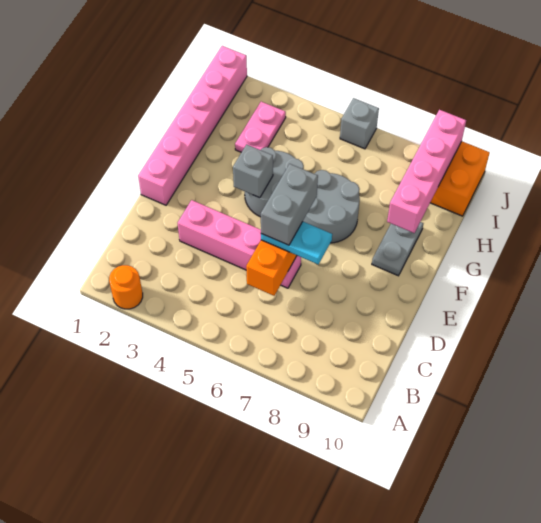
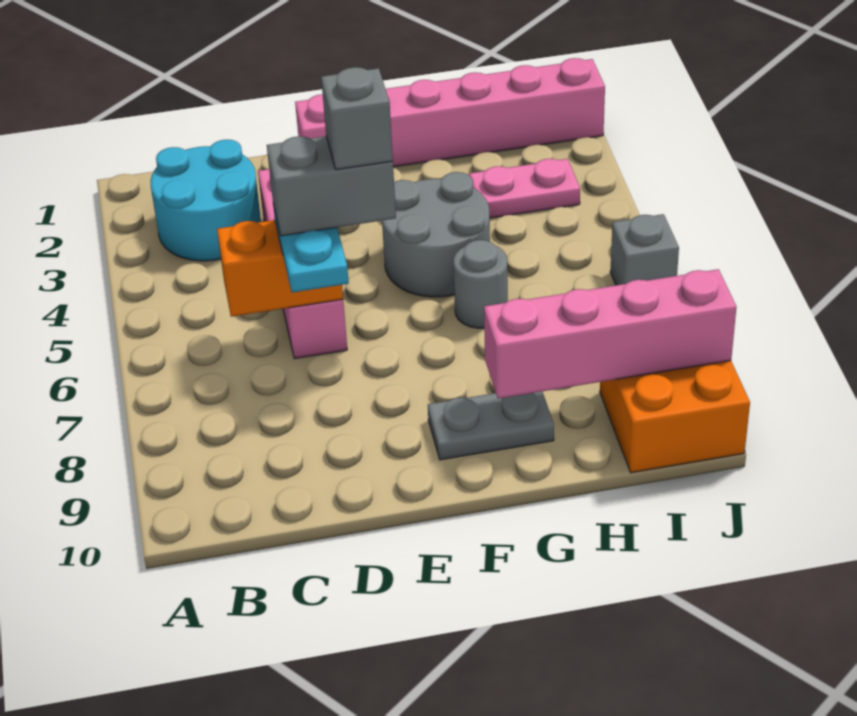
orange round brick A2 level 1 -> none
none -> cyan round brick B2:C3 level 1
grey brick F4 level 2 -> grey brick E6 level 5
grey round brick F6:G7 level 1 -> grey round brick G6 level 1

